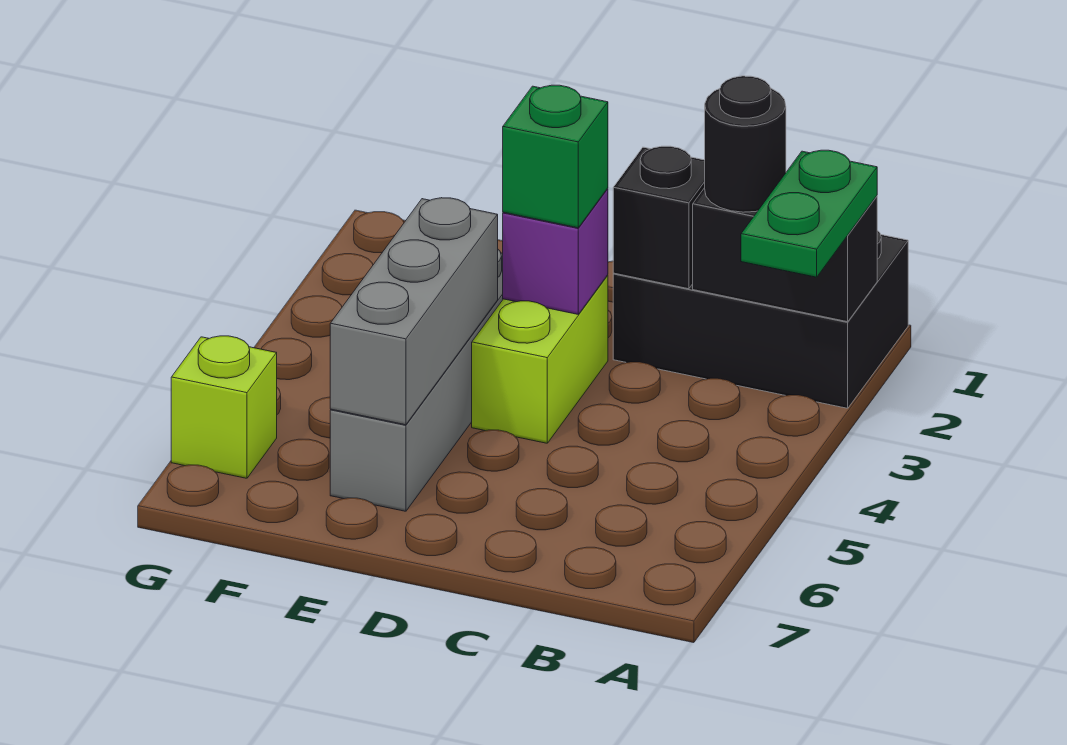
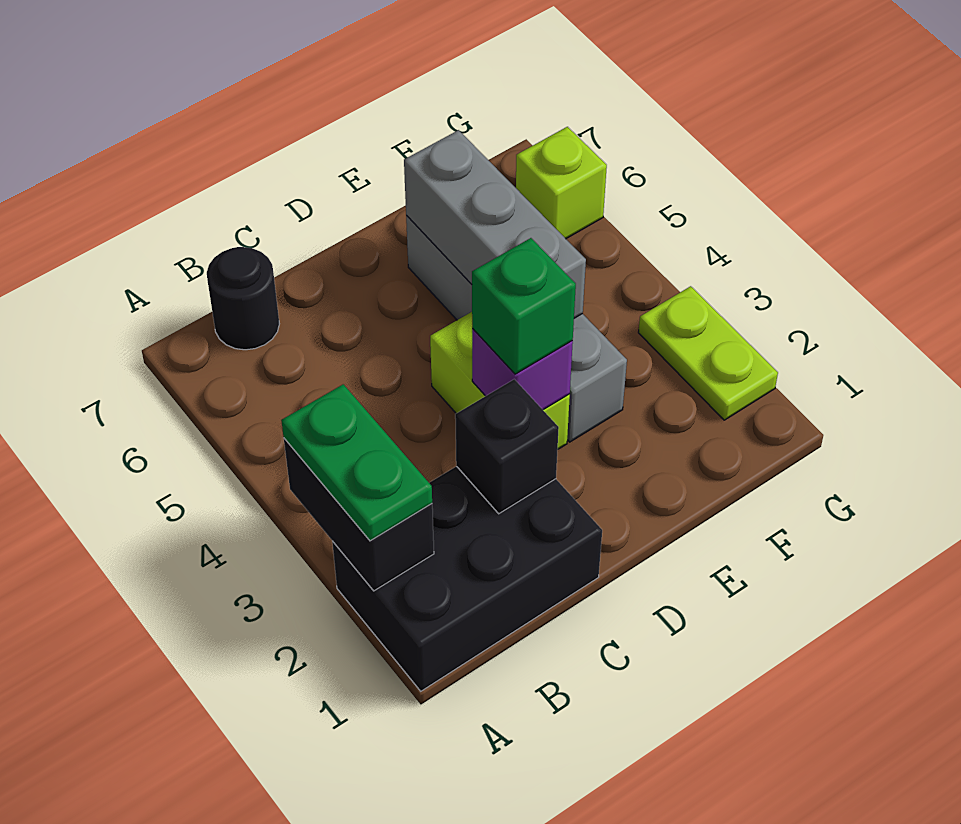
black brick A2:B2 level 2 -> black brick A2:A3 level 2
black round brick B2 level 3 -> black round brick B7 level 1
none -> lime plate G2:G3 level 1

